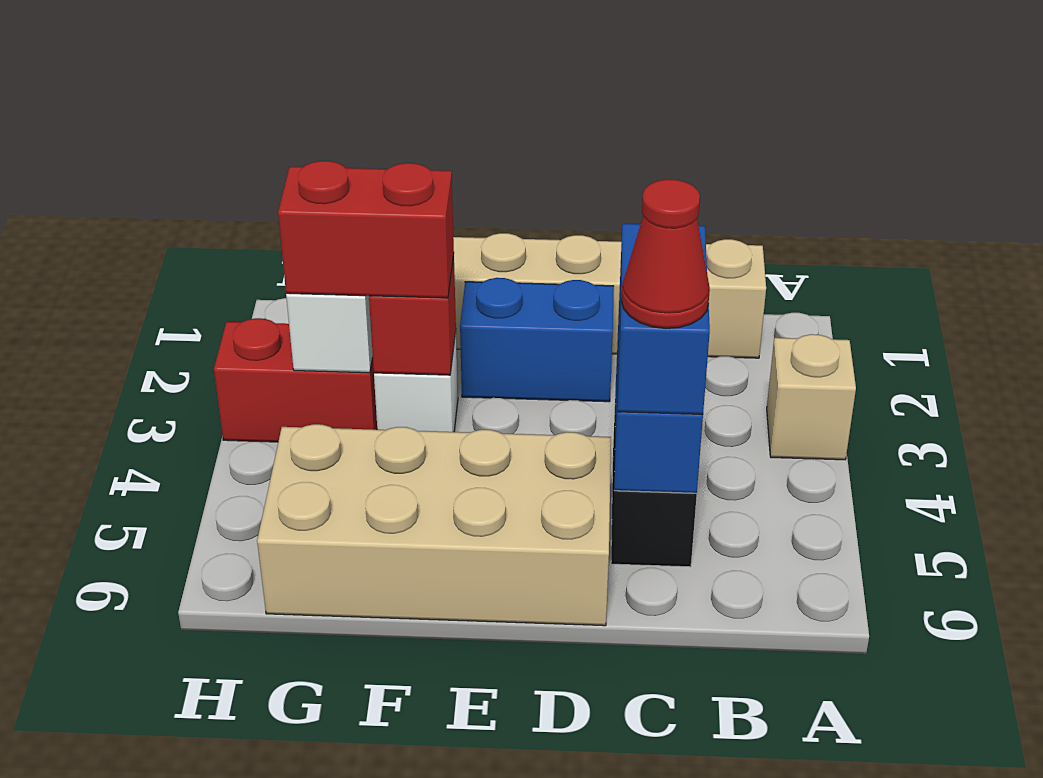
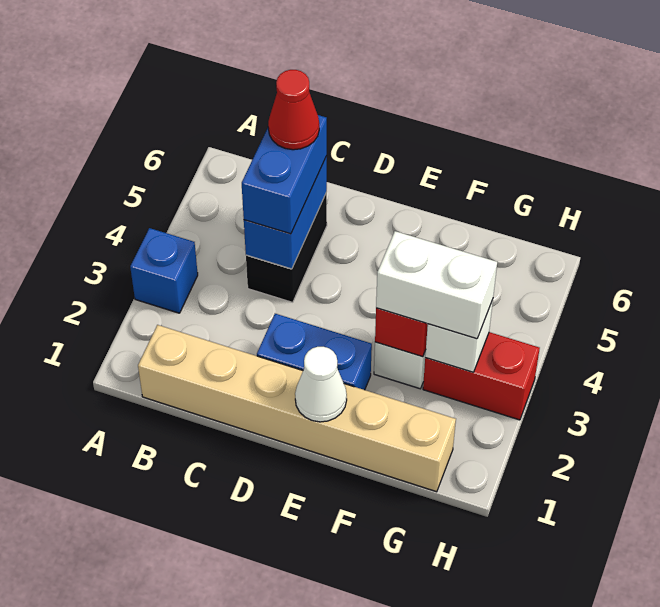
tan brick A3 level 1 -> blue brick A3 level 1
tan brick D5:G6 level 1 -> none
none -> white cone E1 level 2
red brick F3:G3 level 3 -> white brick F3:G3 level 3

